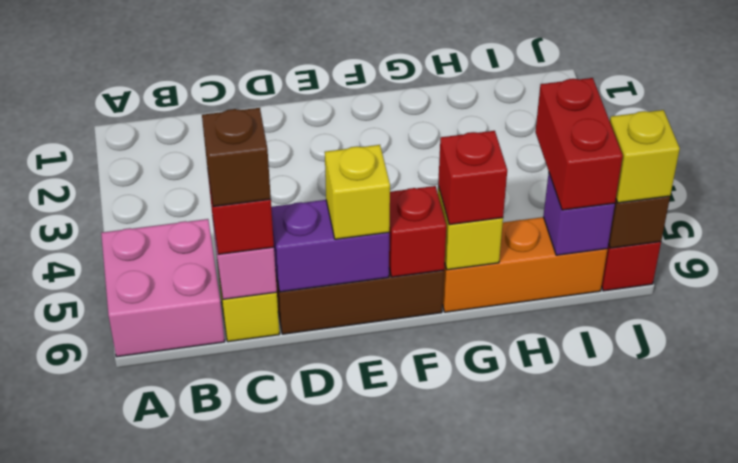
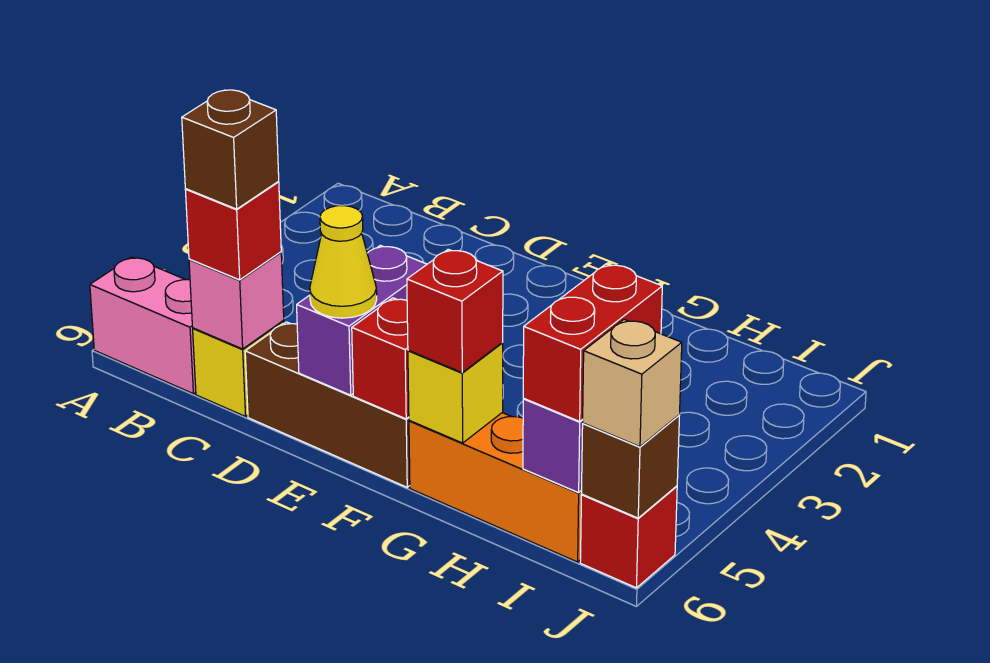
pink brick A5:B6 level 1 -> pink brick A6:B6 level 1
purple brick D6:E6 level 2 -> purple brick E5:E6 level 2
yellow brick E6 level 3 -> yellow cone E6 level 3
yellow brick J6 level 3 -> tan brick J6 level 3

